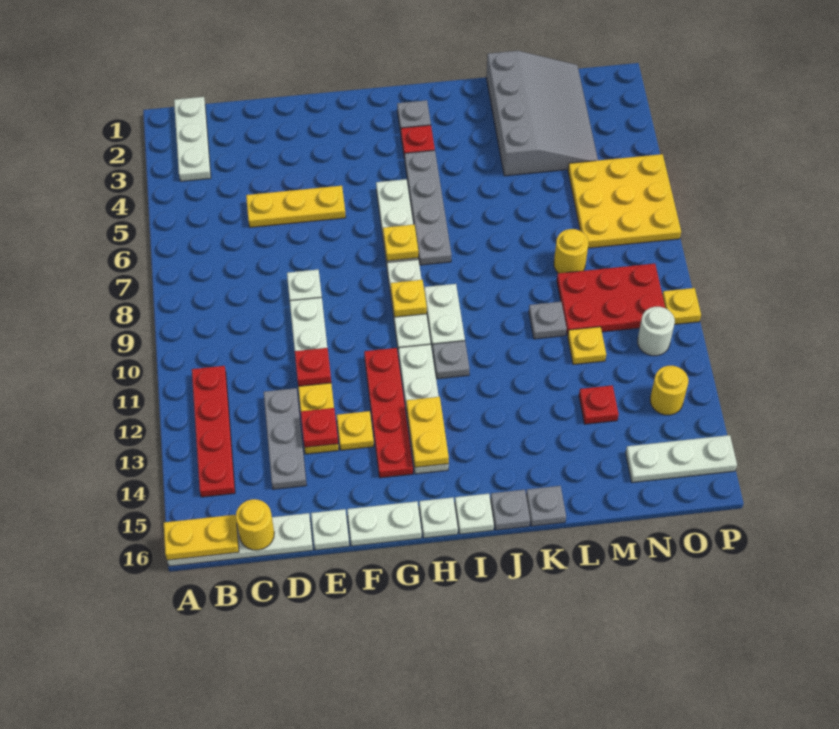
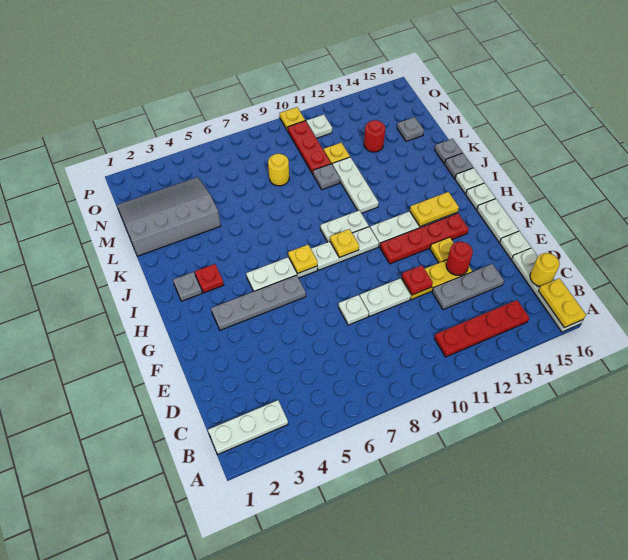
yellow plate D5:F5 level 1 -> none
red plate E13 level 2 -> red round brick E13 level 2
grey plate I4:I7 level 1 -> grey plate G3:G6 level 1
grey plate I11 level 1 -> grey plate M15 level 1
red plate M9:O10 level 1 -> red plate M10:O10 level 1
red plate M13 level 1 -> red round brick M13 level 1
yellow plate N5:P7 level 1 -> none
white plate N15:P15 level 1 -> white plate J11:L11 level 1
white round brick O11 level 1 -> white plate O11 level 1
yellow round brick O13 level 1 -> none

